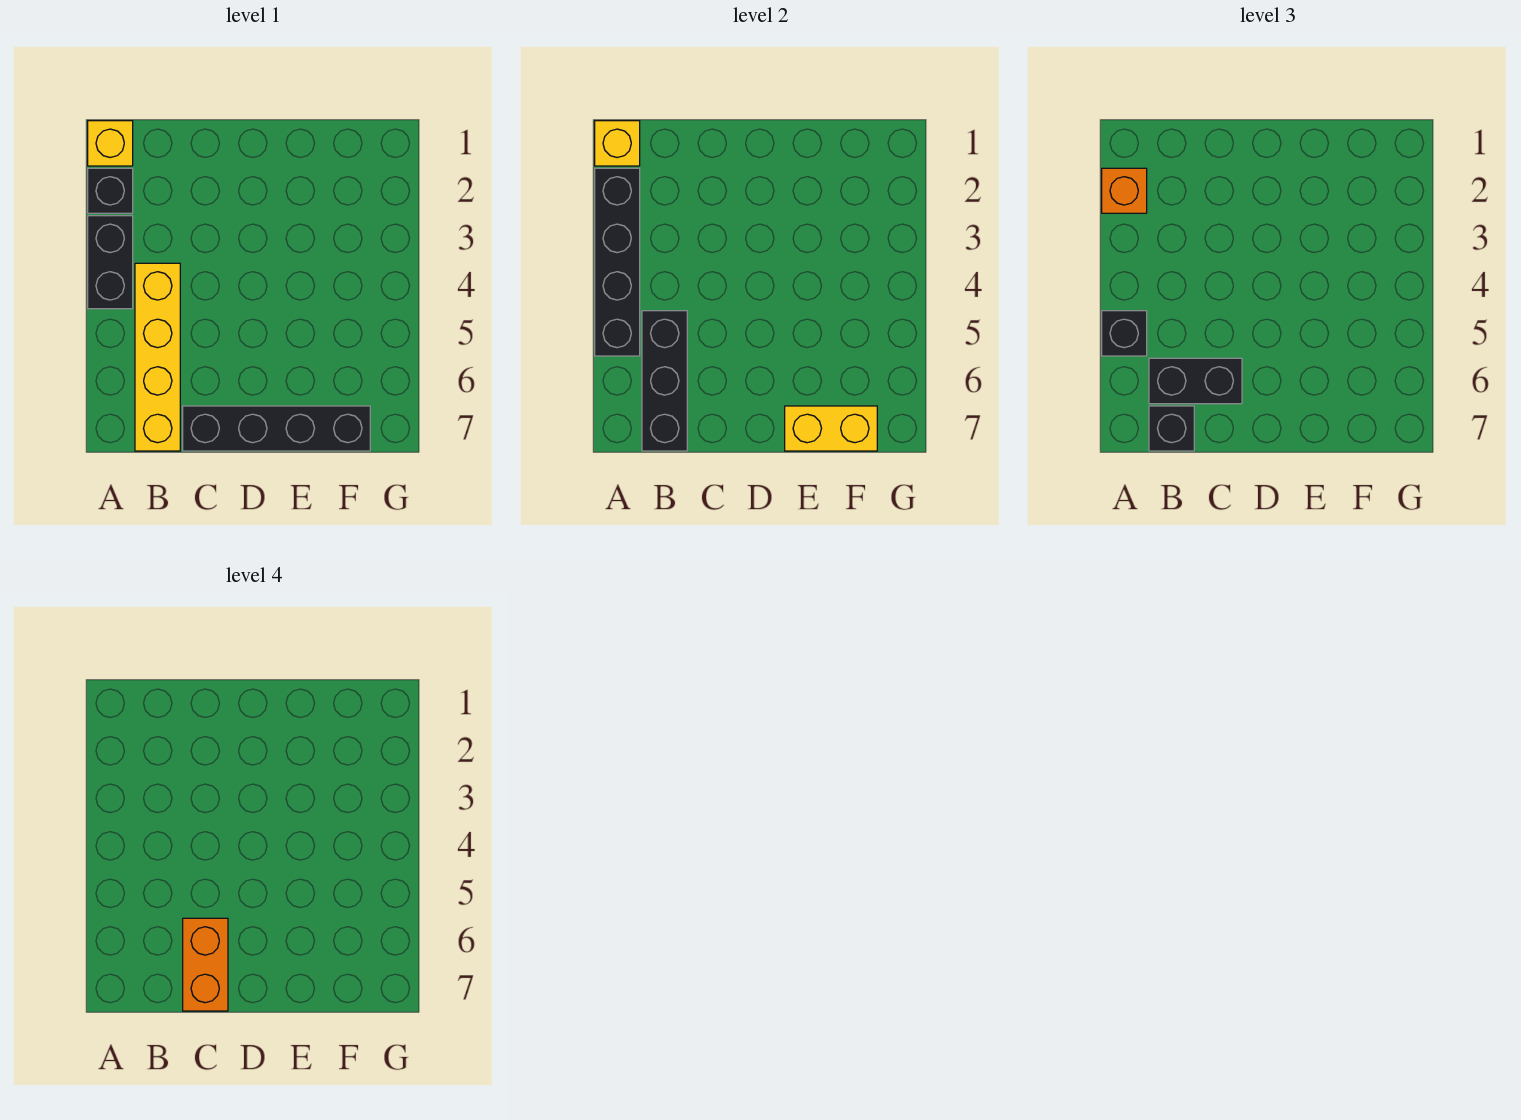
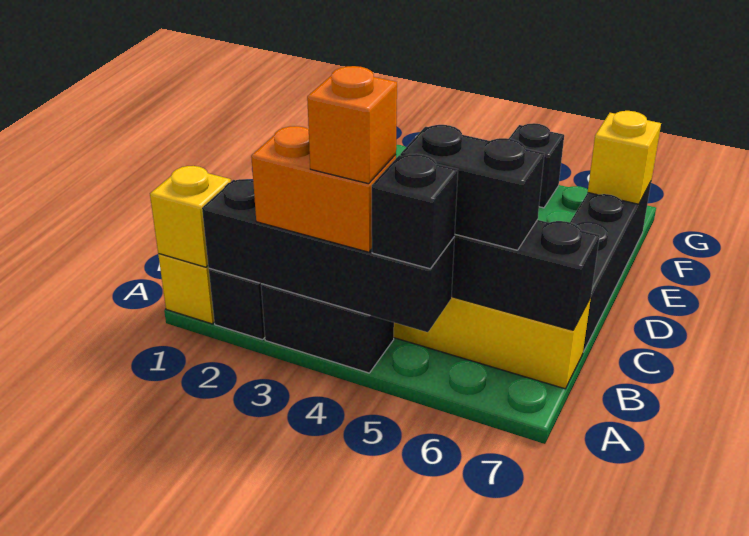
orange brick A2 level 3 -> orange brick A4 level 4
black brick B6:C6 level 3 -> black brick B5:B6 level 3
black brick B7 level 3 -> black brick G5 level 1
orange brick C6:C7 level 4 -> orange brick A3:A4 level 3
yellow brick E7:F7 level 2 -> yellow brick F7 level 2

